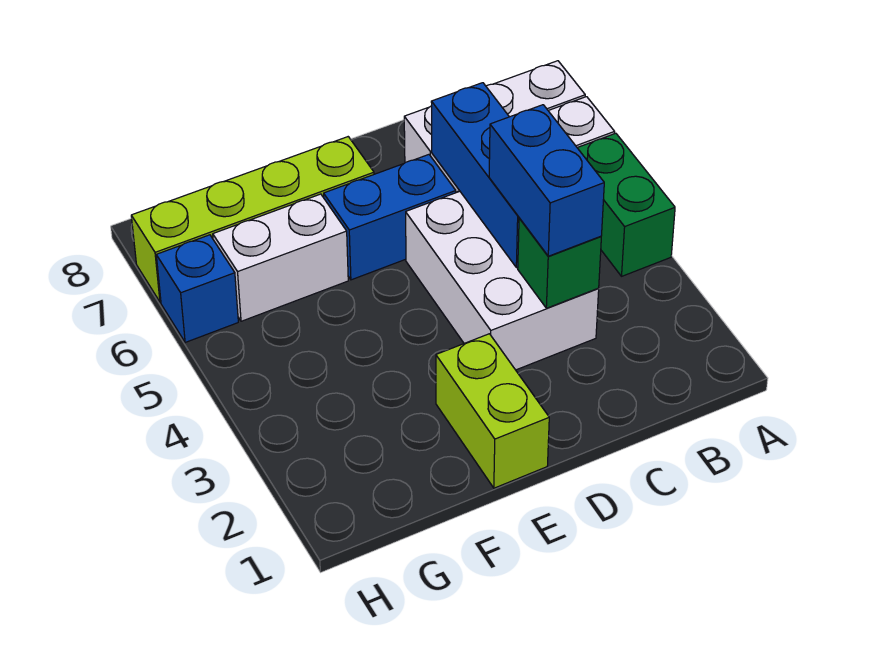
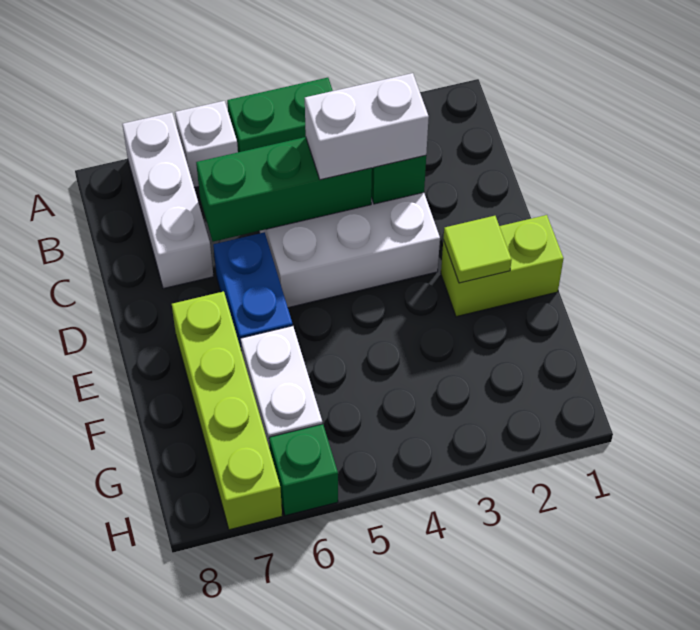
blue brick C3:C4 level 3 -> white brick C3:C4 level 3
blue brick C4:C6 level 2 -> green brick C4:C6 level 2
none -> lime tile E2 level 2
blue brick H6 level 1 -> green brick H6 level 1

